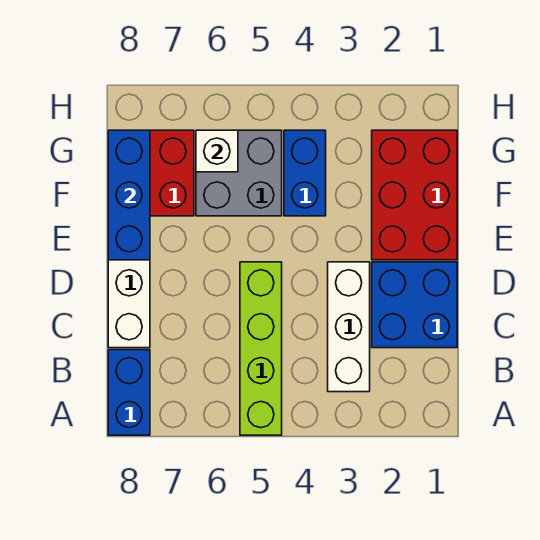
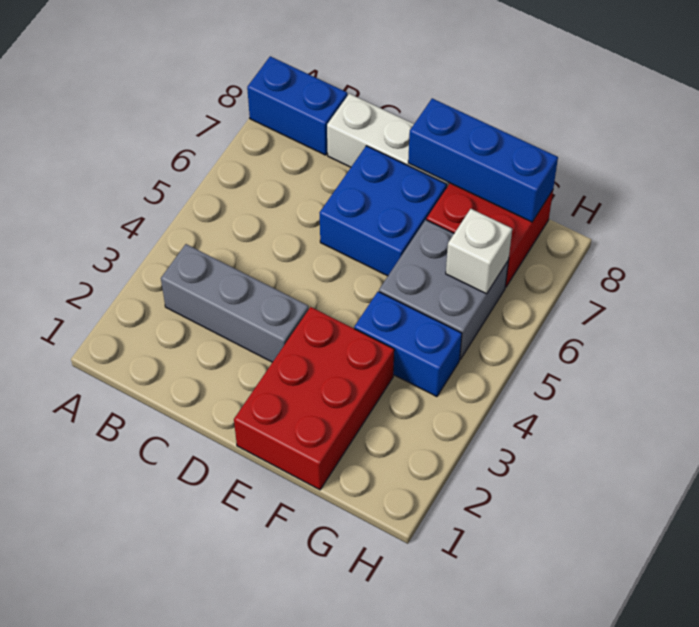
lime brick A5:D5 level 1 -> none
white brick B3:D3 level 1 -> grey brick B3:D3 level 1
blue brick C1:D2 level 1 -> blue brick D6:E7 level 1
red brick E1:G2 level 1 -> red brick E1:F3 level 1

